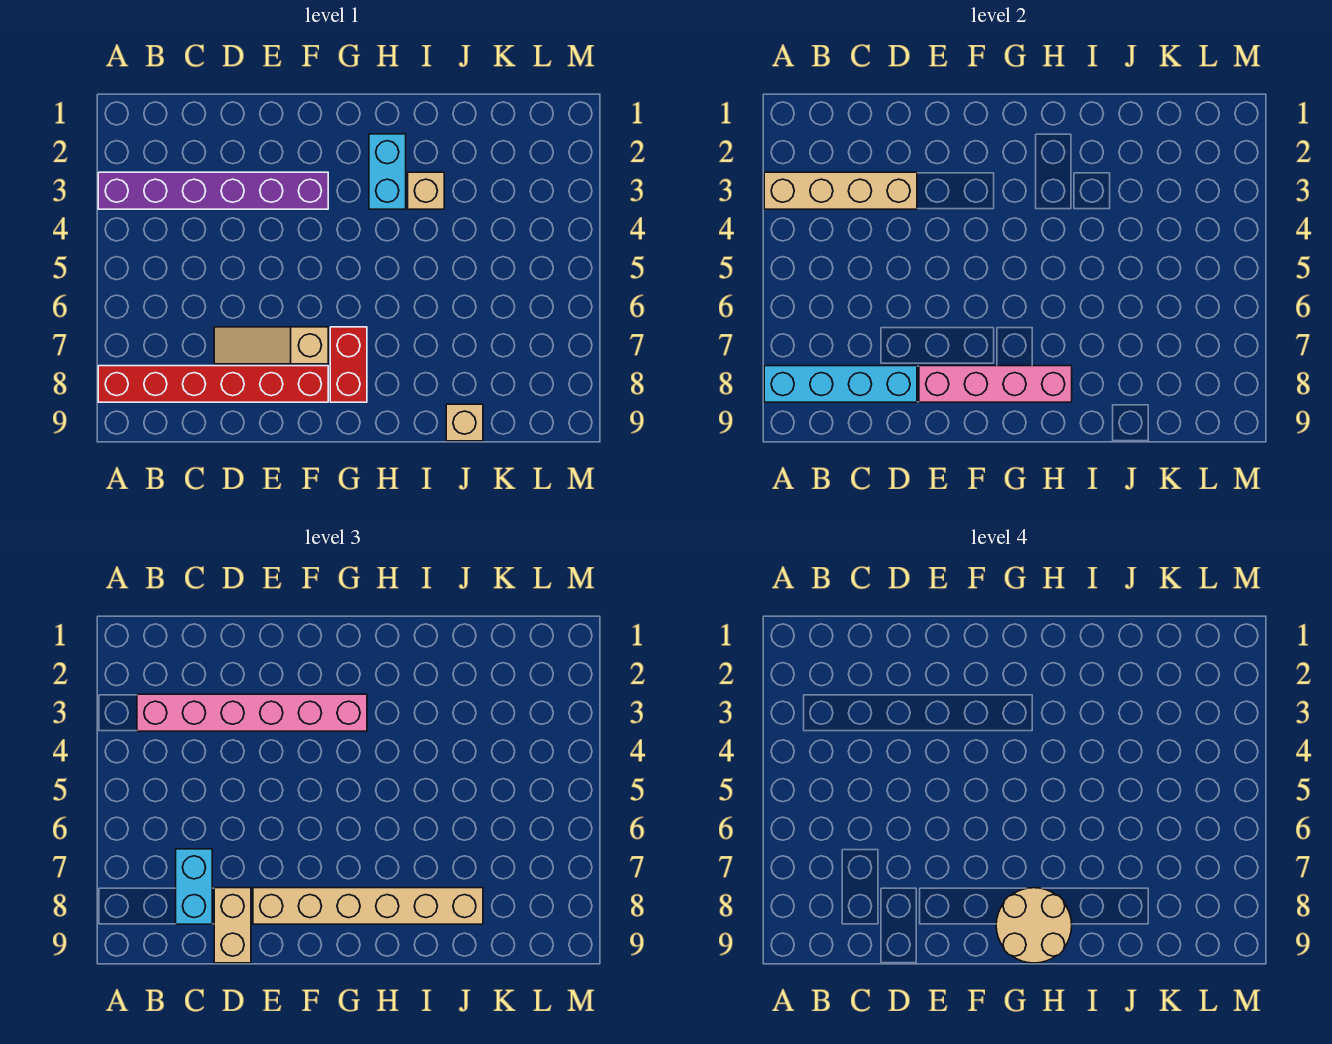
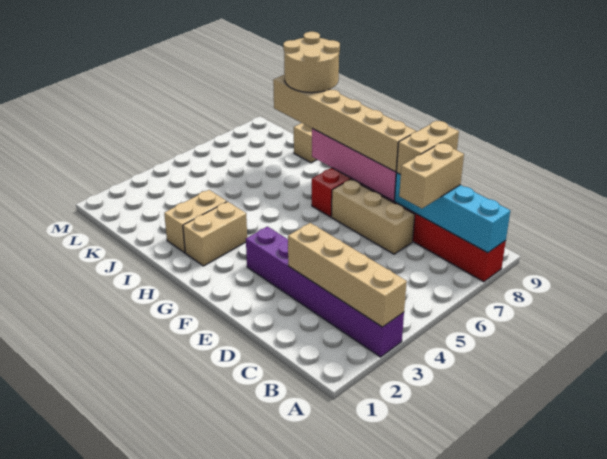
pink brick B3:G3 level 3 -> none
cyan brick C7:C8 level 3 -> tan brick C7:C8 level 3
tan slope D7:F7 level 1 top F -> tan brick D7:F7 level 1
tan round brick G8:H9 level 4 -> tan round brick I8:J9 level 4
cyan brick H2:H3 level 1 -> tan brick H2:H3 level 1
tan brick I3 level 1 -> tan brick I2:I3 level 1

